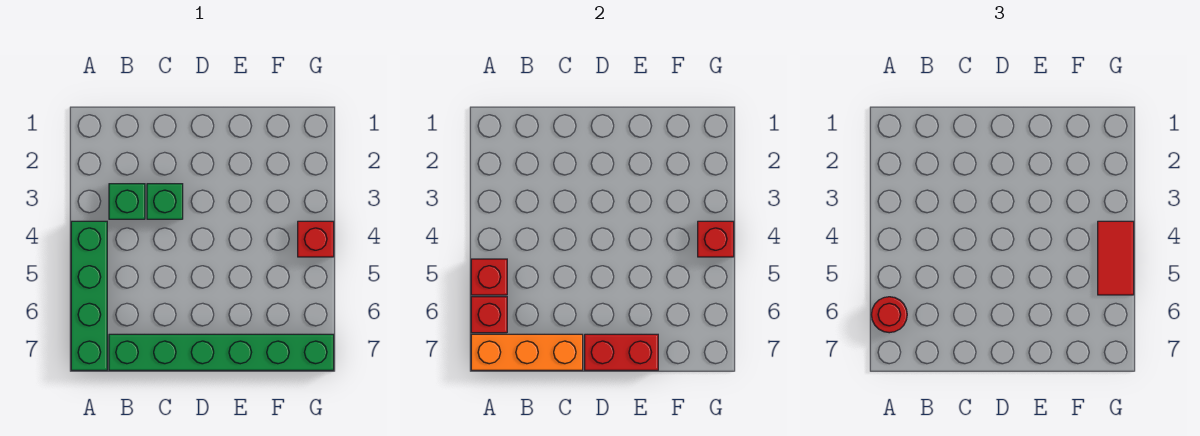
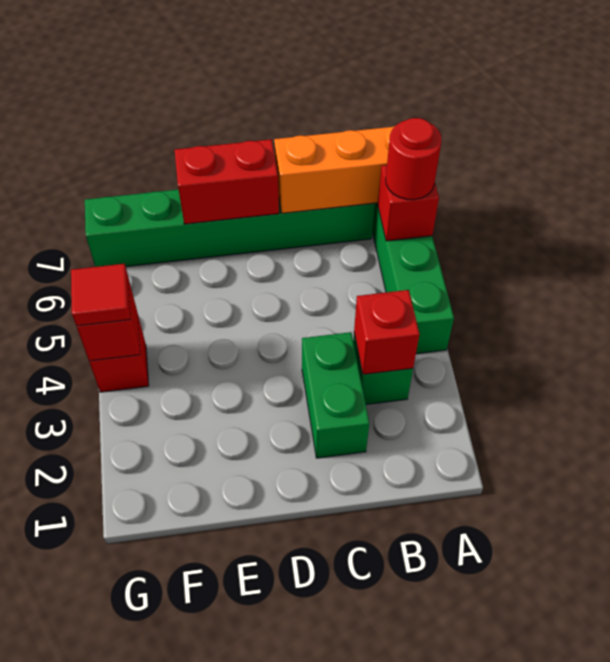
red brick A5 level 2 -> red brick B3 level 2
green brick C3 level 1 -> green brick C2:C3 level 1
red tile G4:G5 level 3 -> red tile G4 level 3

